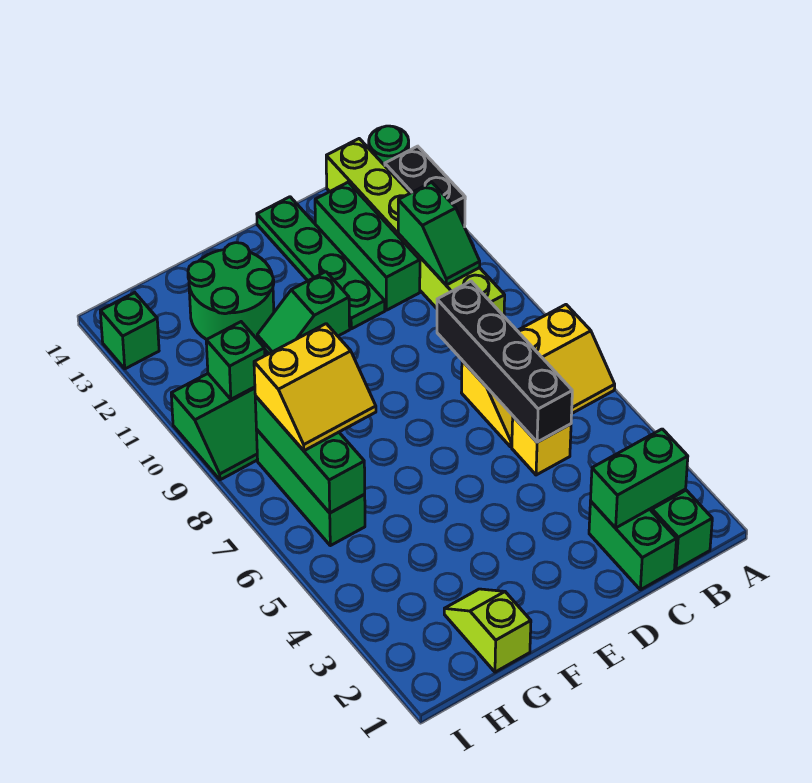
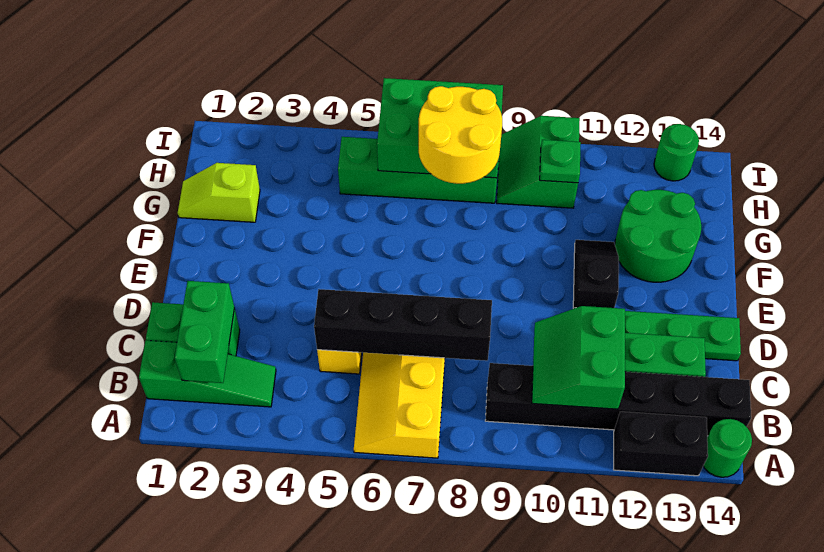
lime brick B9:B14 level 1 -> black brick B9:B14 level 1
green slope B10:B11 level 2 top 11 -> green slope B10:C11 level 2 top 11
green slope E11:F11 level 1 top E -> black slope E11:F11 level 1 top E
lime slope G1:G2 level 1 top 1 -> lime slope G1:G2 level 1 top 2
yellow slope G7:H8 level 3 top 8 -> yellow round brick G7:H8 level 3
green brick H6:H8 level 1 -> green brick H5:H8 level 1
green brick H6:H8 level 2 -> green brick H6:I8 level 2
green brick H10 level 2 -> green plate H10 level 2
green brick I13 level 1 -> green round brick I13 level 1

